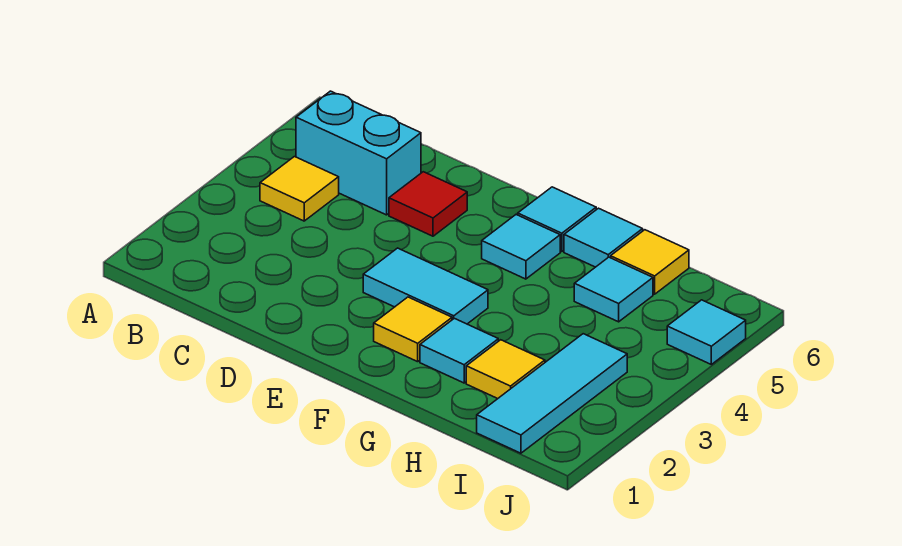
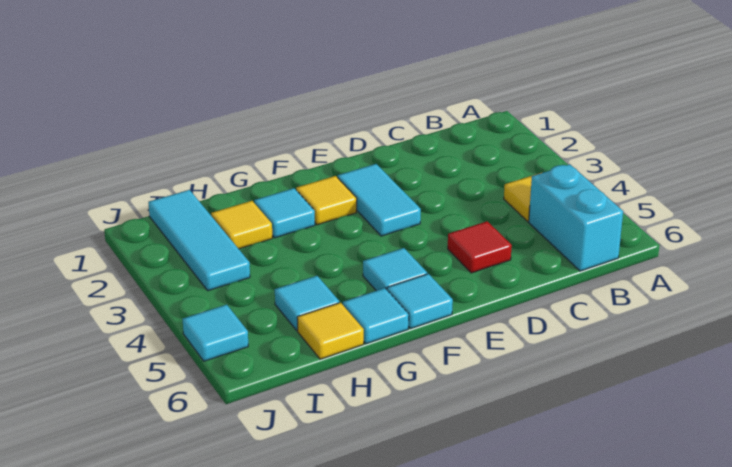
cyan brick B5:C5 level 1 -> cyan brick B5:B6 level 1
cyan tile E3:F3 level 1 -> cyan tile E2:E3 level 1

